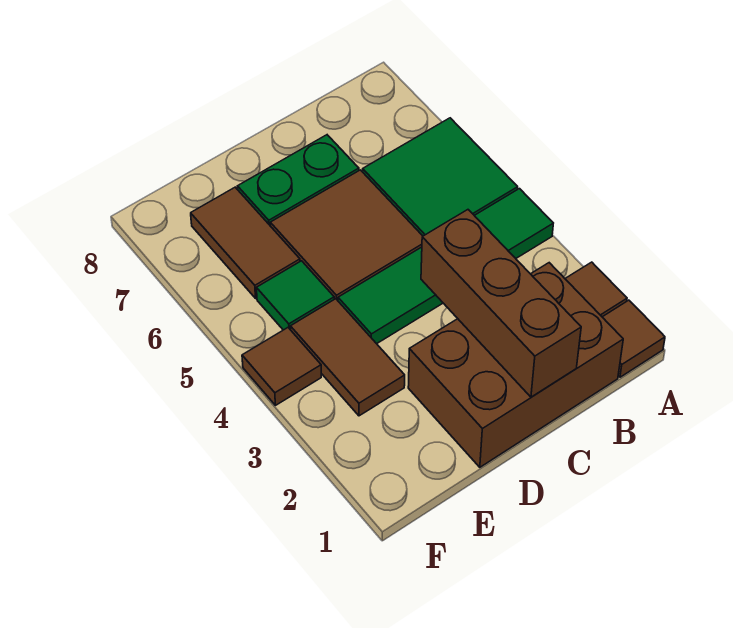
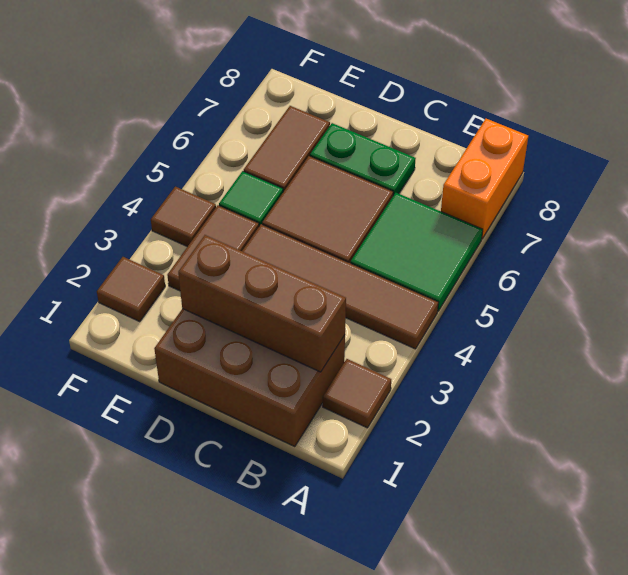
brown tile A1 level 1 -> brown tile F2 level 1
green tile A4:D4 level 1 -> brown tile A4:D4 level 1
none -> orange brick A7:A8 level 1
brown brick C1:C3 level 2 -> brown brick B2:D2 level 2

